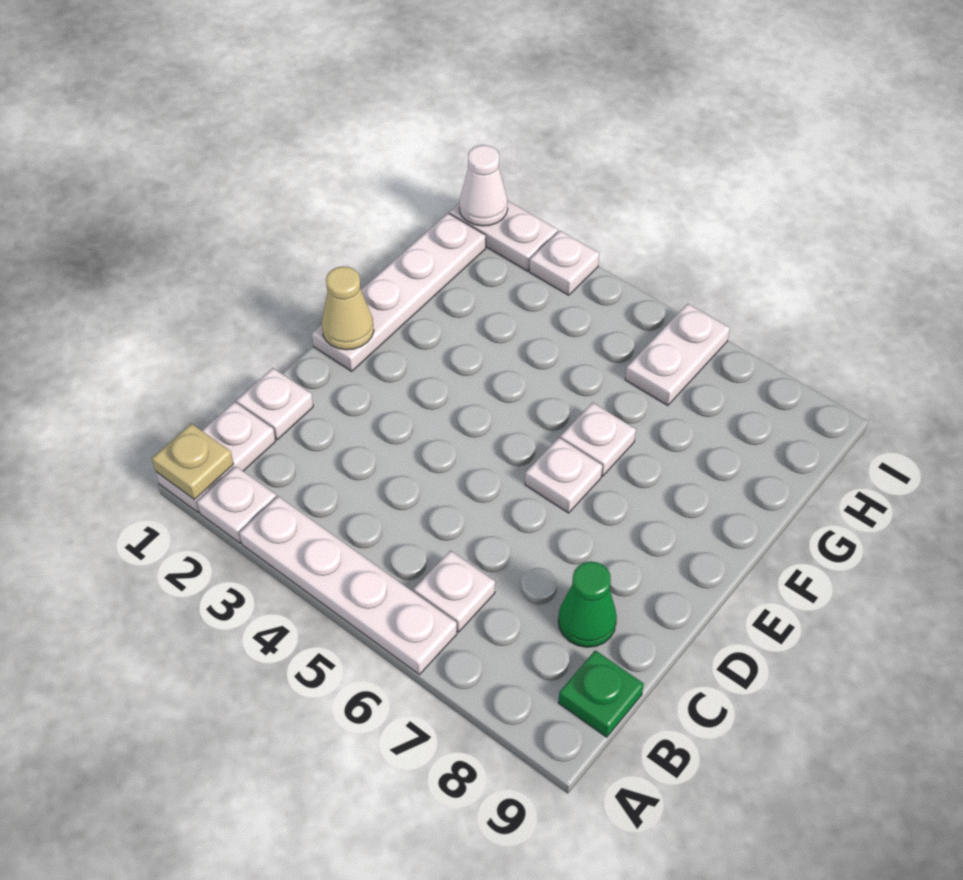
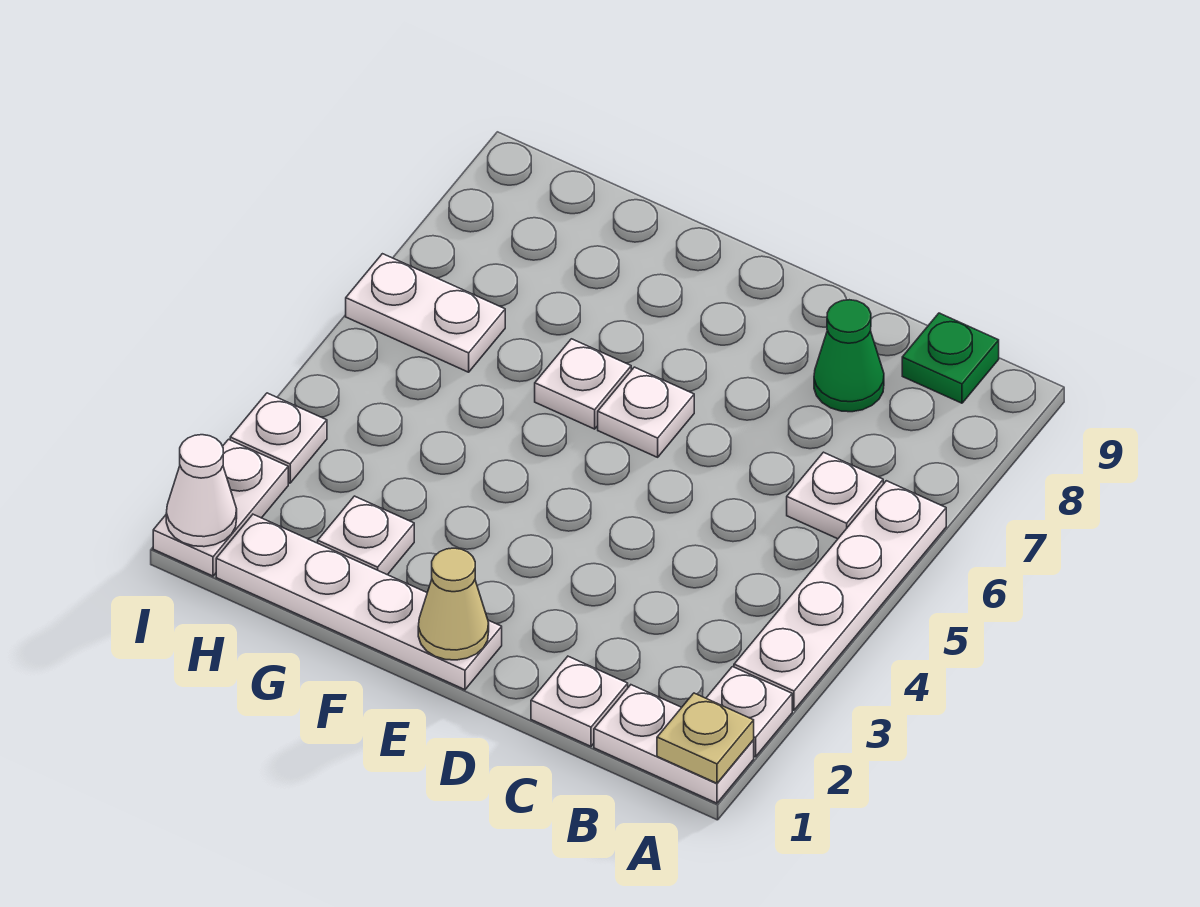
none -> white plate G2 level 1

